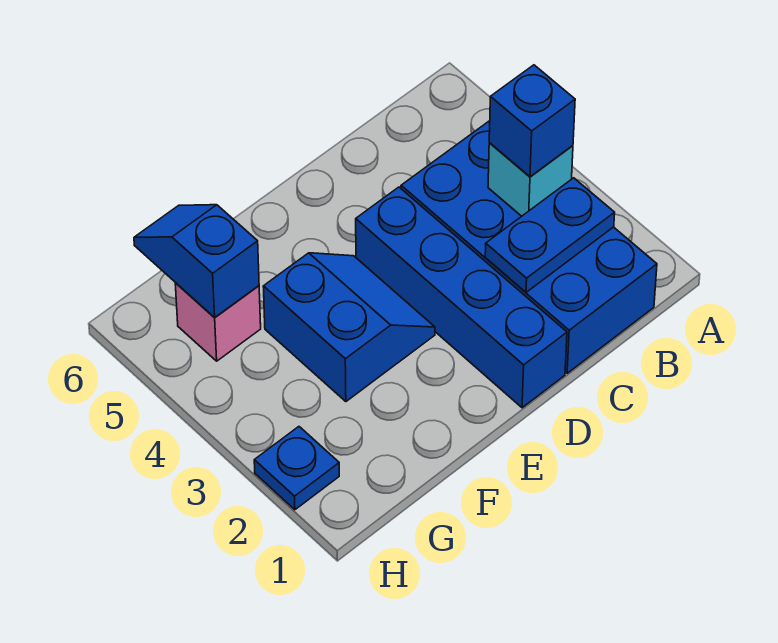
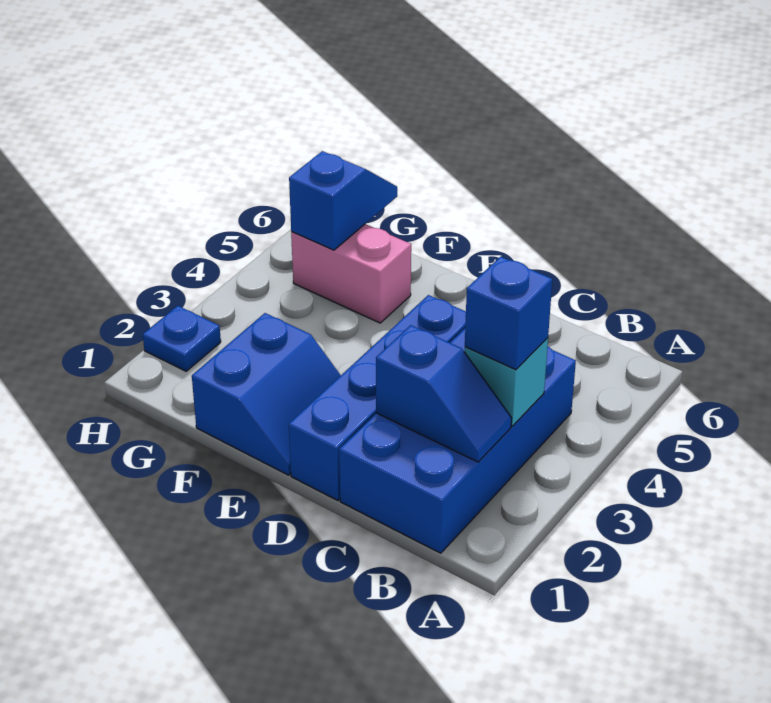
blue plate B2:C2 level 2 -> blue slope B2:C2 level 2 top C
blue slope E3:F4 level 1 top F -> blue slope E1:F2 level 1 top F
pink brick G5 level 1 -> pink brick F5:G5 level 1

